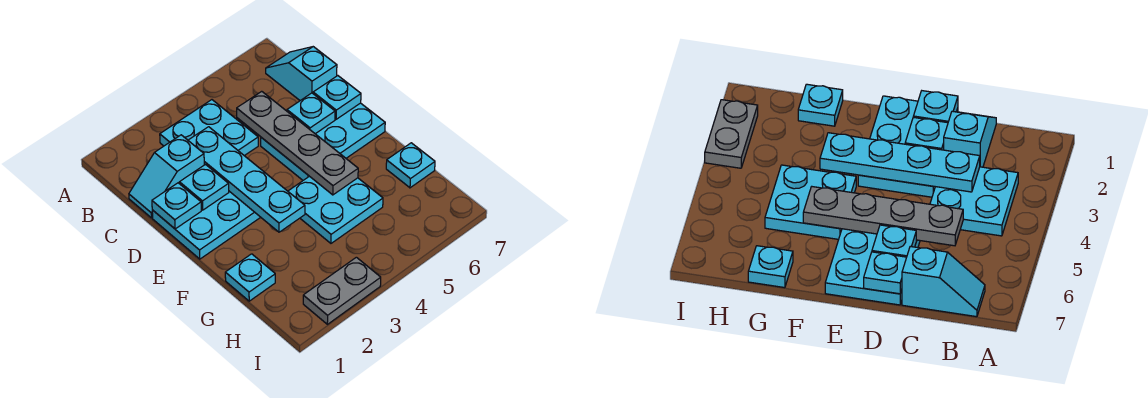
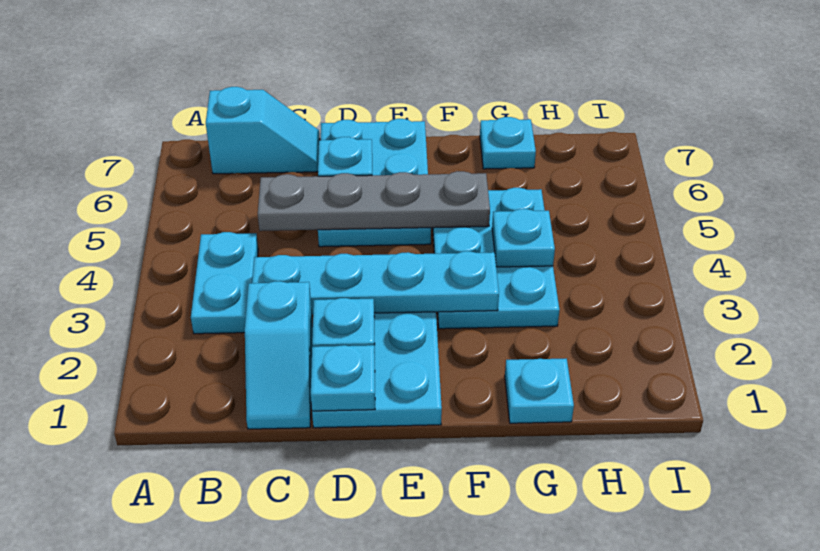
cyan plate B3:C4 level 1 -> cyan plate B3:B4 level 1
cyan slope B7:C7 level 1 top C -> cyan slope B7:C7 level 1 top B
cyan plate D7 level 2 -> cyan plate G4 level 2
cyan plate F4:G5 level 1 -> cyan plate F3:G5 level 1
grey plate I2:I3 level 1 -> none

